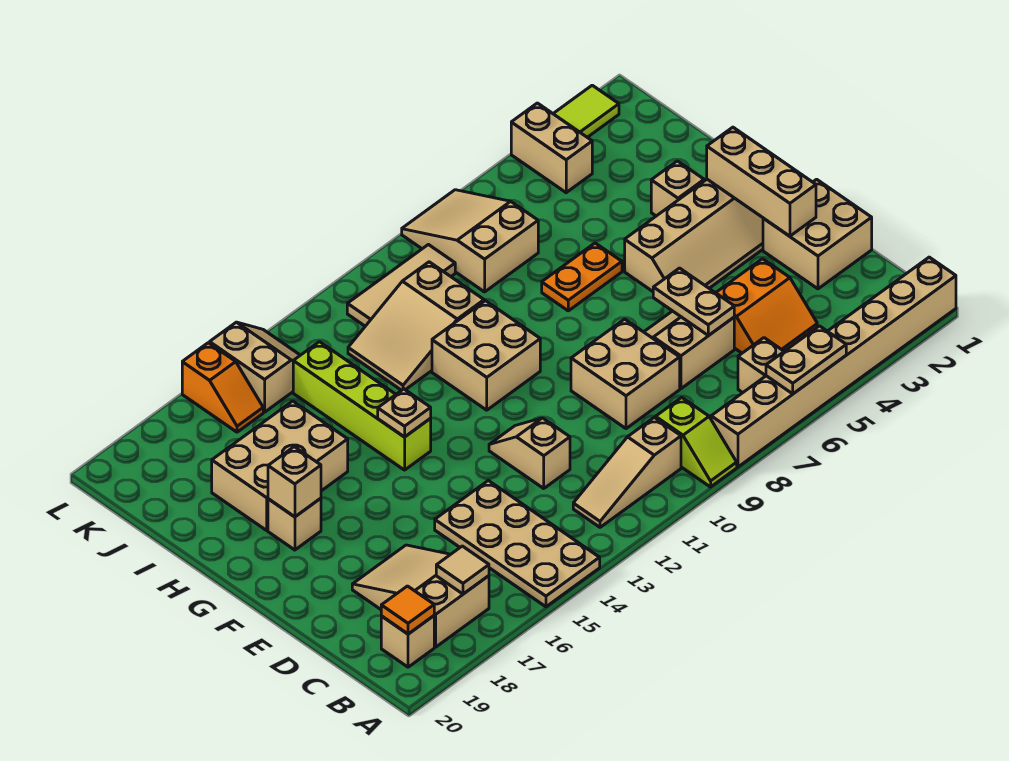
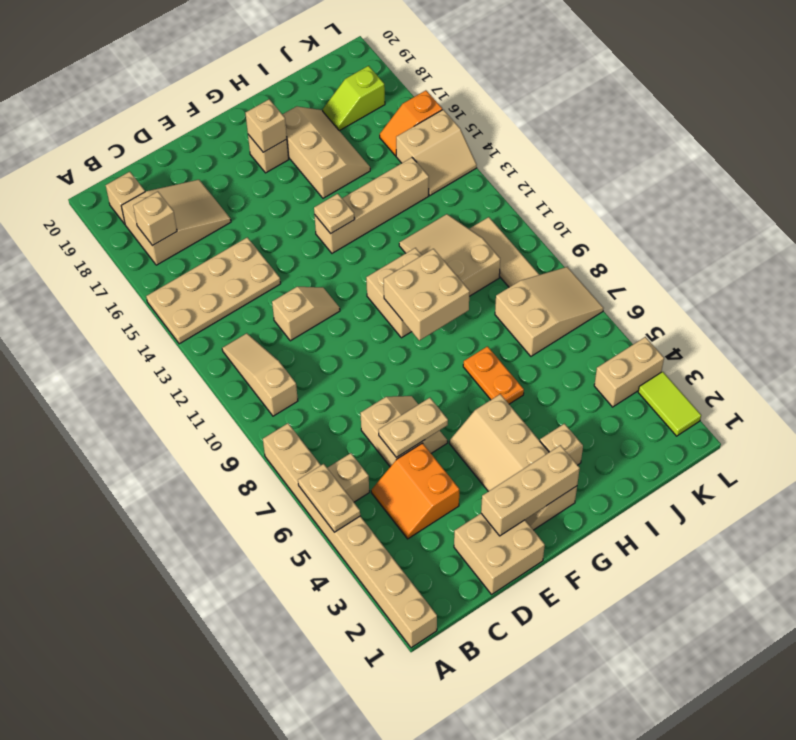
lime slope A9:B9 level 1 top B -> lime slope J18:K18 level 1 top K
tan tile B17 level 2 -> tan brick B17 level 2
orange tile B19 level 2 -> none
tan brick D8:E9 level 1 -> tan brick G9:H10 level 2
lime brick G14:J14 level 1 -> tan brick G14:J14 level 1
tan brick H16:I18 level 1 -> tan slope H16:I18 level 1 top H

